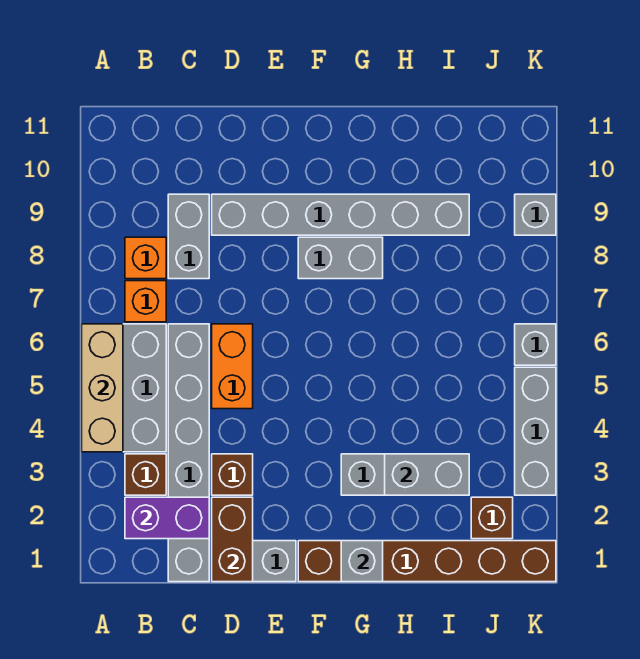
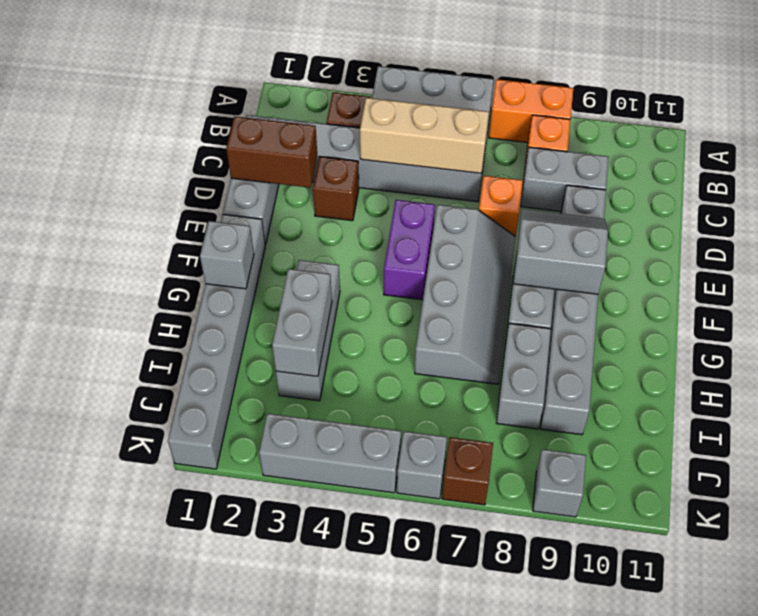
tan brick A4:A6 level 2 -> tan brick C4:C6 level 2
purple brick B2:C2 level 2 -> purple brick E5:F5 level 1
orange brick B7 level 1 -> orange brick D7 level 1
orange brick D5:D6 level 1 -> orange brick A7:A8 level 1
none -> grey slope E6:H7 level 1 top 6
none -> grey slope E8:F9 level 2 top F
brown brick F1:K1 level 1 -> grey brick F1:K1 level 1
none -> grey brick H8:I8 level 1
brown brick J2 level 1 -> brown brick K7 level 1

